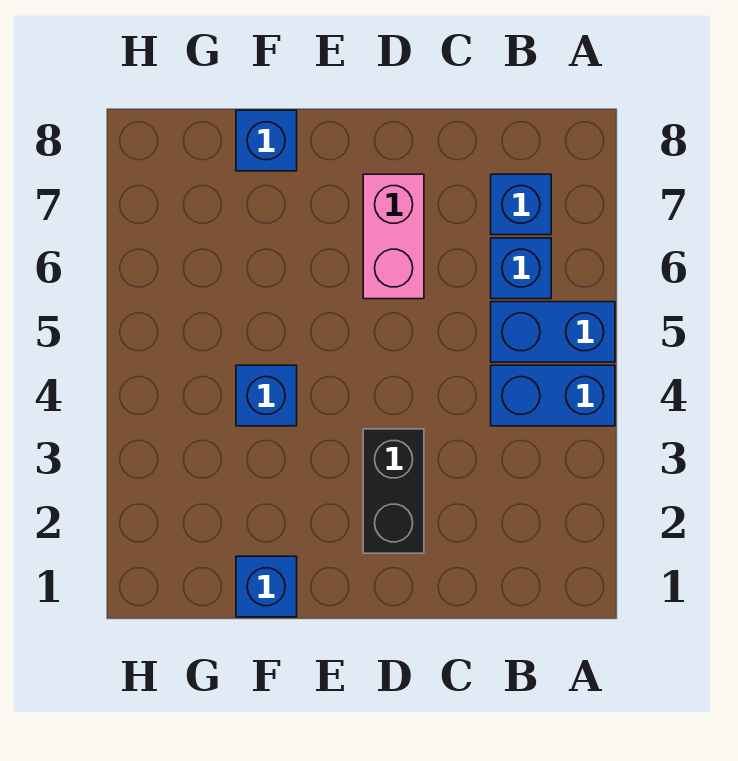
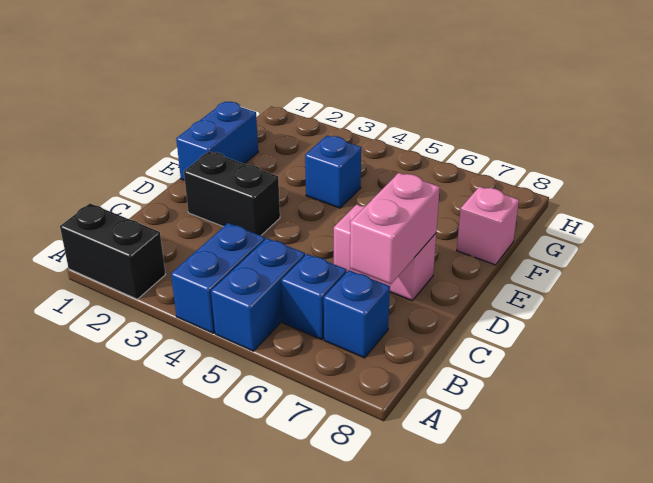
none -> black brick A1:A2 level 1
none -> pink brick C7:D7 level 2
blue brick F1 level 1 -> blue brick E1:F1 level 1
blue brick F8 level 1 -> pink brick F8 level 1

